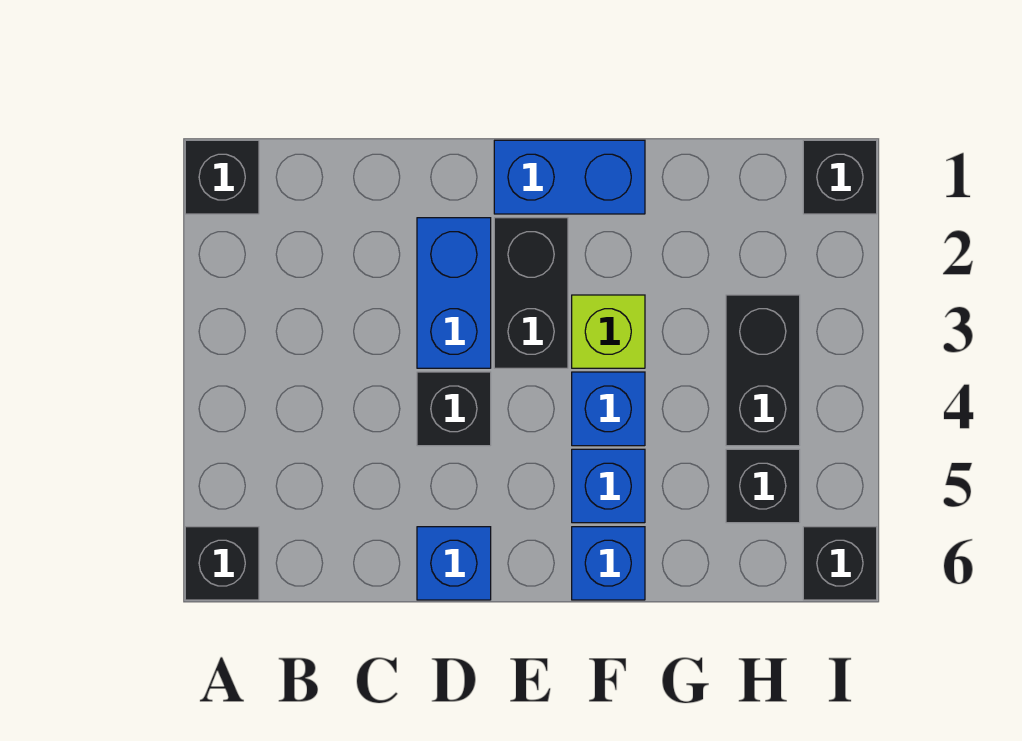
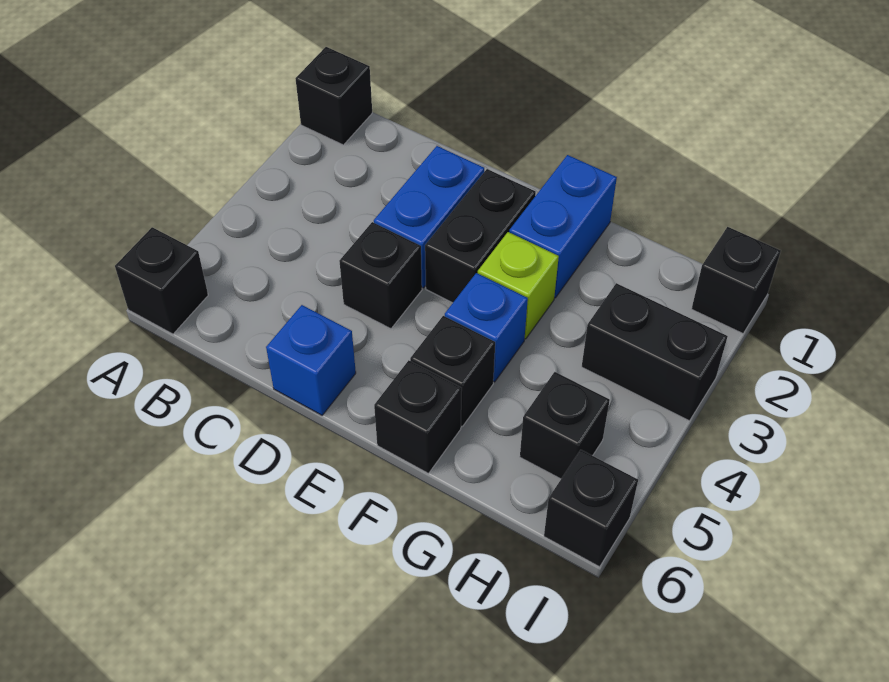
blue brick E1:F1 level 1 -> blue brick F1:F2 level 1
blue brick F5 level 1 -> black brick F5 level 1
blue brick F6 level 1 -> black brick F6 level 1
black brick H3:H4 level 1 -> black brick H3:I3 level 1

